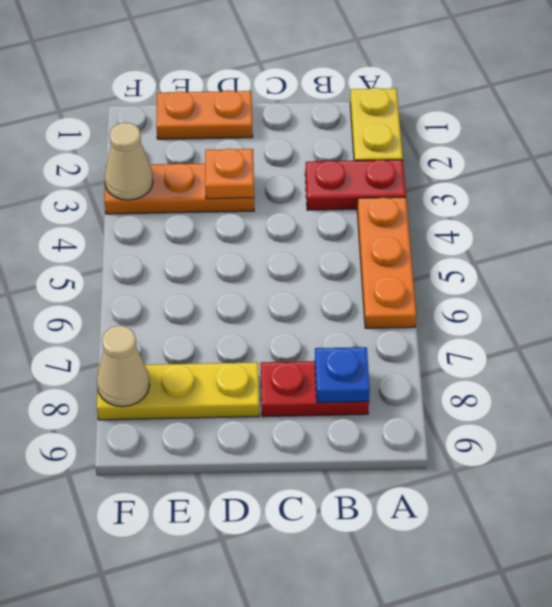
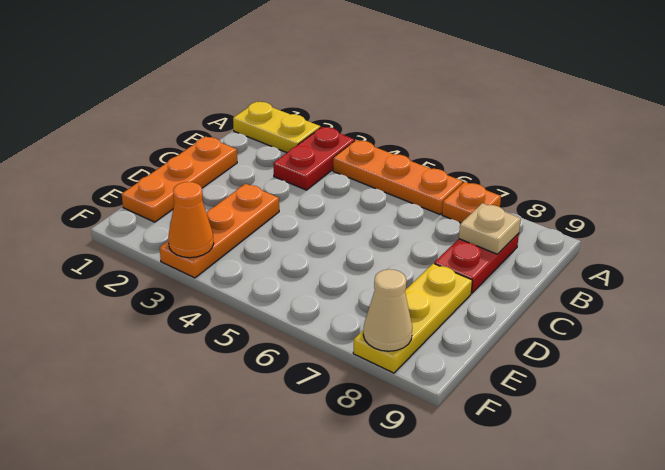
blue plate B8 level 2 -> tan plate B8 level 2
orange plate D1:E1 level 1 -> orange plate C1:E1 level 1
orange plate D3 level 2 -> orange plate A7 level 1
tan cone F3 level 2 -> orange cone F3 level 2

